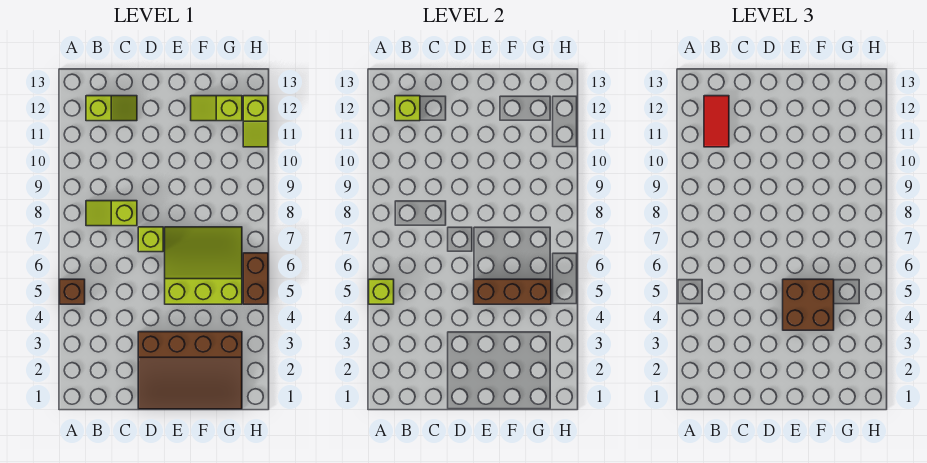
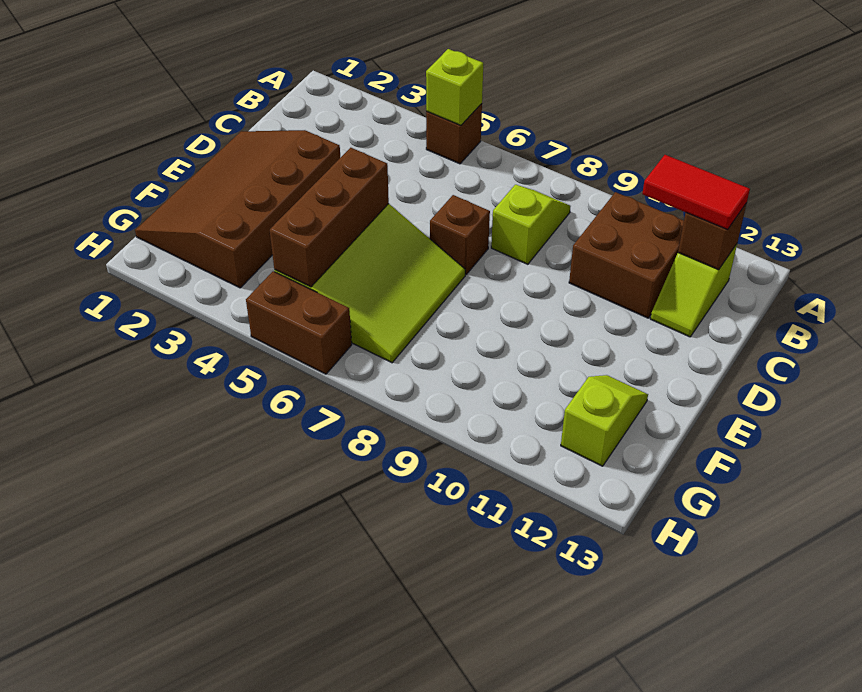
lime brick B12 level 2 -> brown brick B12 level 2
lime brick D7 level 1 -> brown brick D7 level 1
brown brick E4:F5 level 3 -> brown brick B10:C11 level 1
lime slope H11:H12 level 1 top 12 -> none

